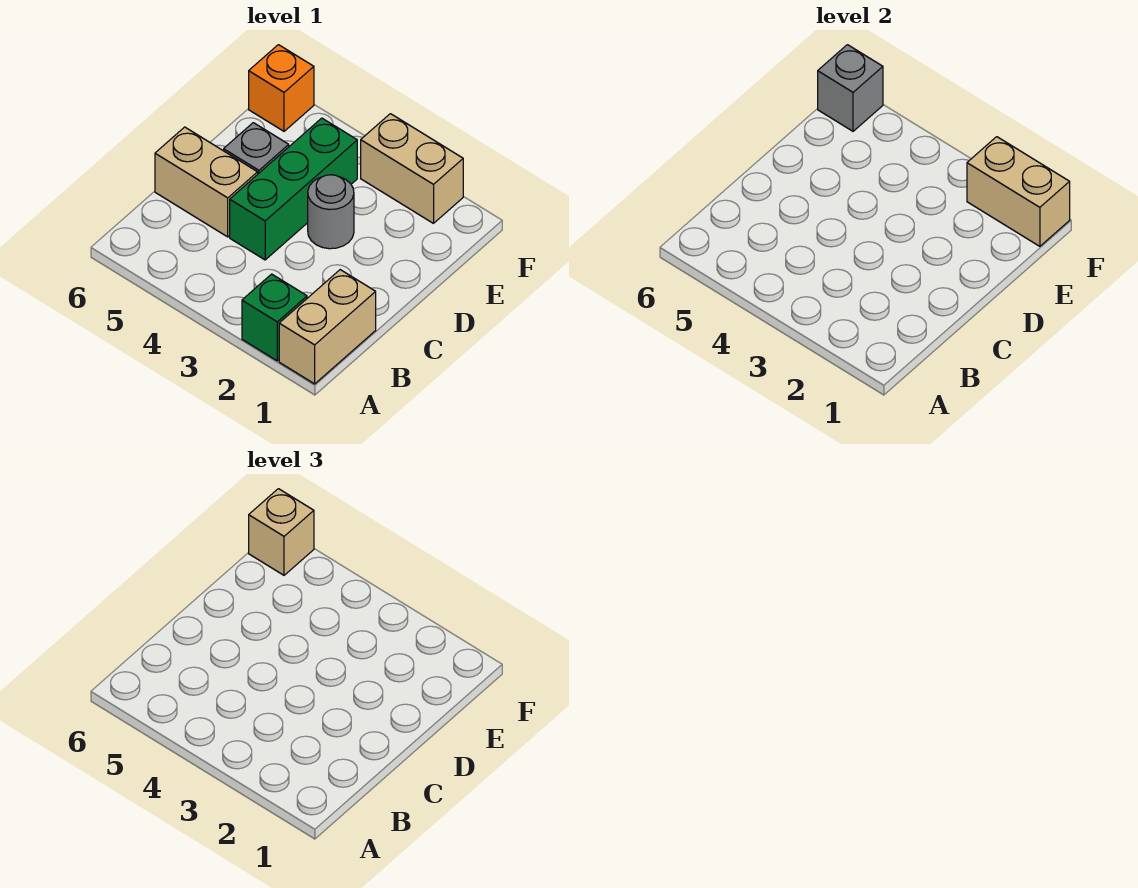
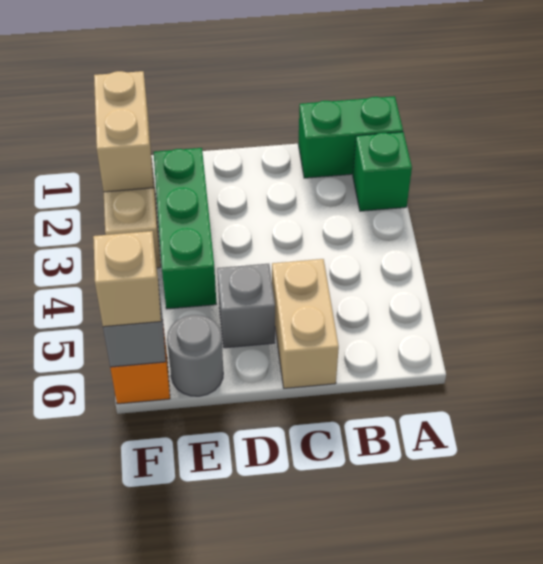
tan brick A1:B1 level 1 -> green brick A1:B1 level 1
green brick C4:E4 level 1 -> green brick E2:E4 level 1
grey round brick D3 level 1 -> grey round brick E6 level 1

